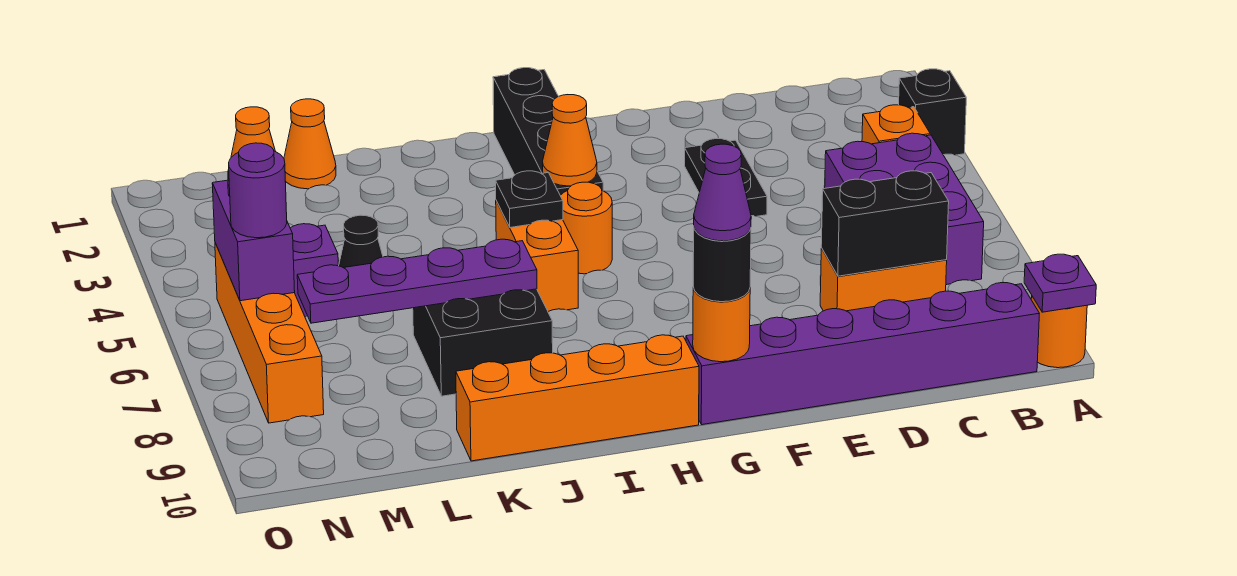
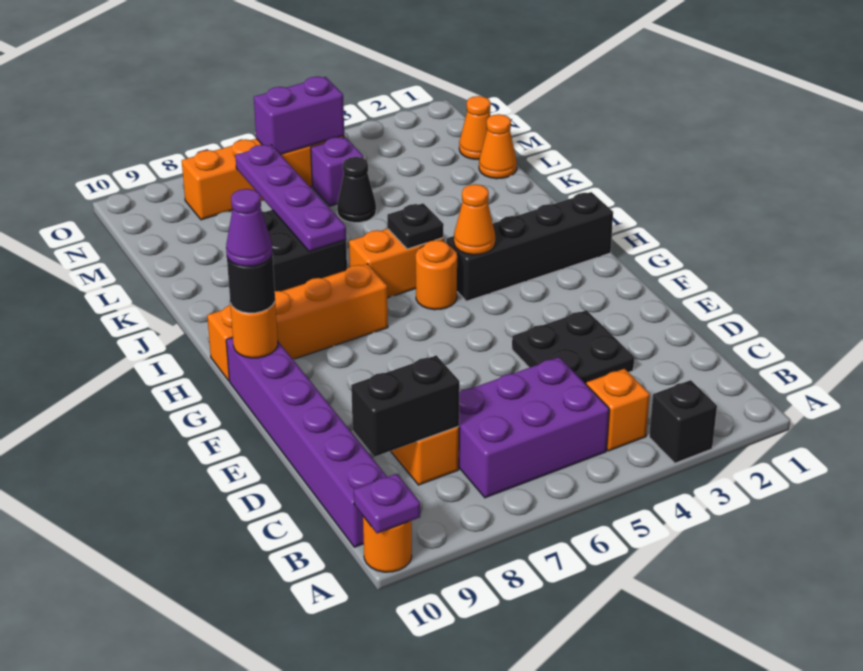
black brick C8:D8 level 2 -> black brick C8:C9 level 2
black plate E3:E4 level 1 -> black plate D3:E4 level 1
orange brick H10:K10 level 1 -> orange brick H7:H10 level 1
purple round brick N6 level 3 -> none

